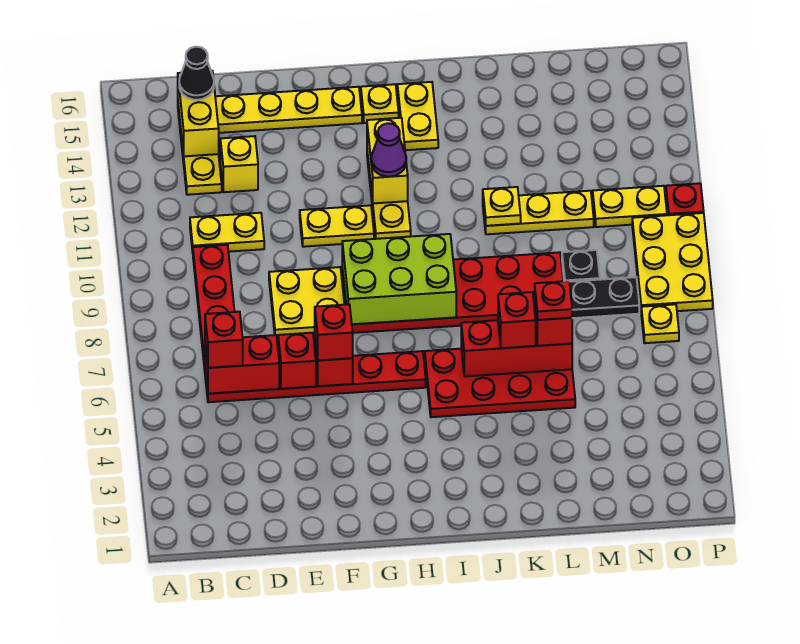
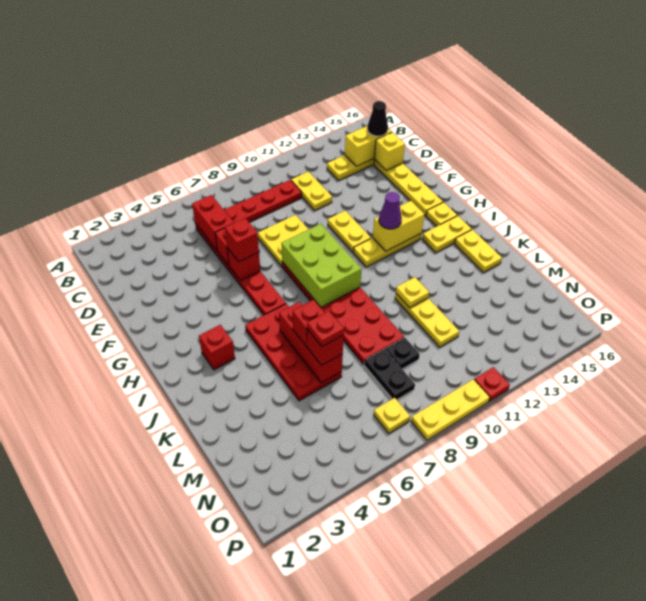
red brick C6 level 3 -> red brick I3 level 1
yellow brick D13 level 1 -> yellow brick D15 level 2
yellow plate N11:O11 level 1 -> yellow plate J15:K15 level 1
yellow plate O8:P10 level 1 -> yellow plate P8:P10 level 1

